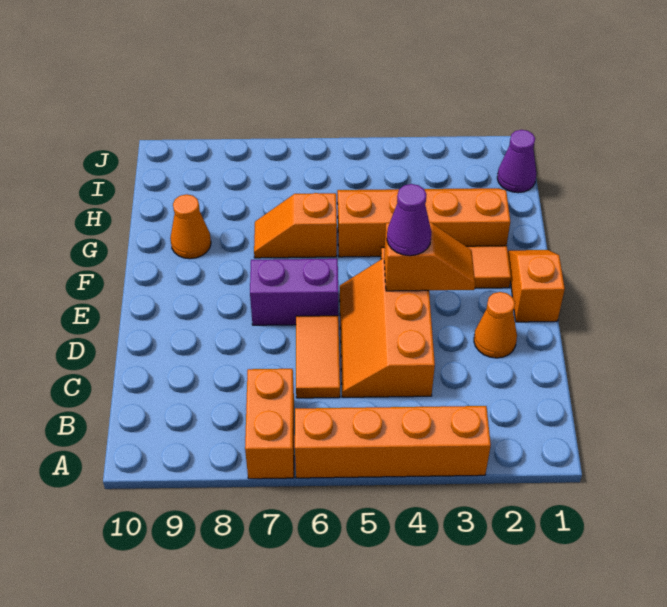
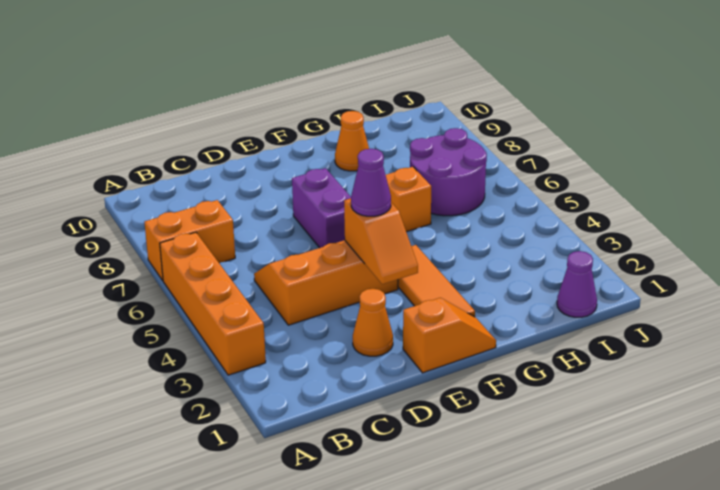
orange tile C6:D6 level 1 -> none
orange slope G2:H5 level 1 top G -> none
none -> purple round brick H6:I7 level 1

